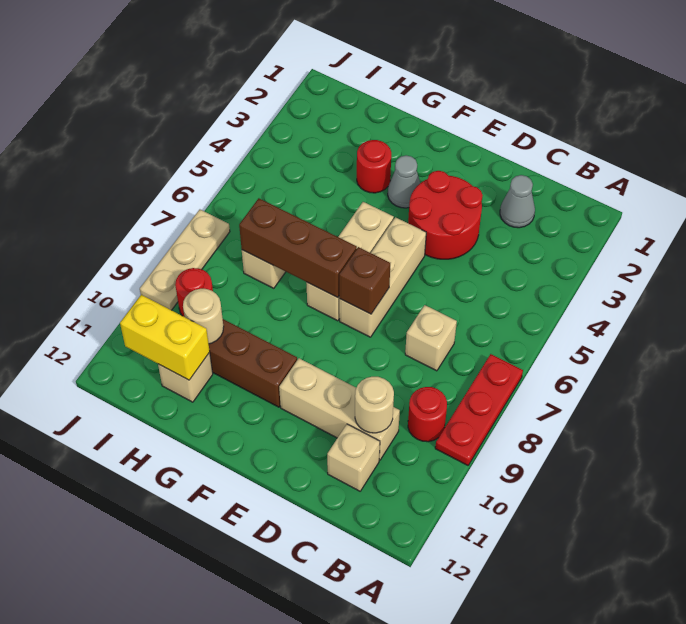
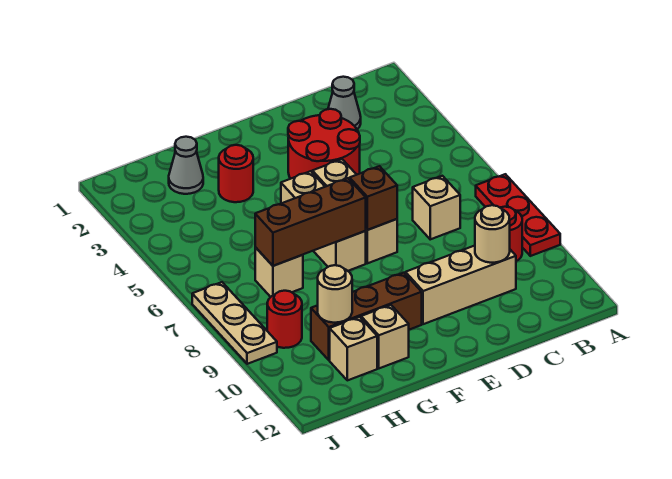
tan brick C11 level 1 -> tan brick G11 level 1
grey cone F3 level 1 -> grey cone H2 level 1
yellow brick H11:I11 level 2 -> none

